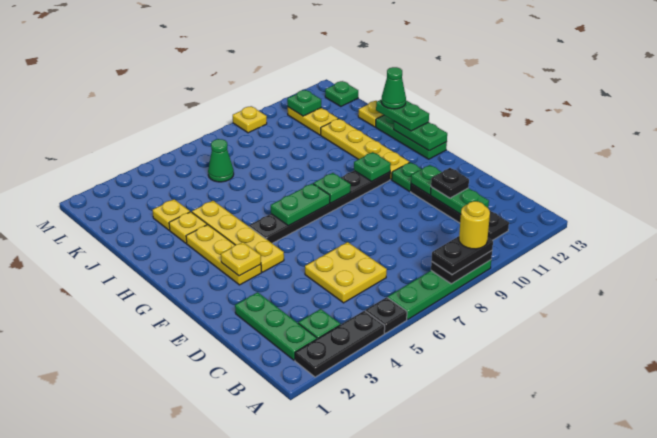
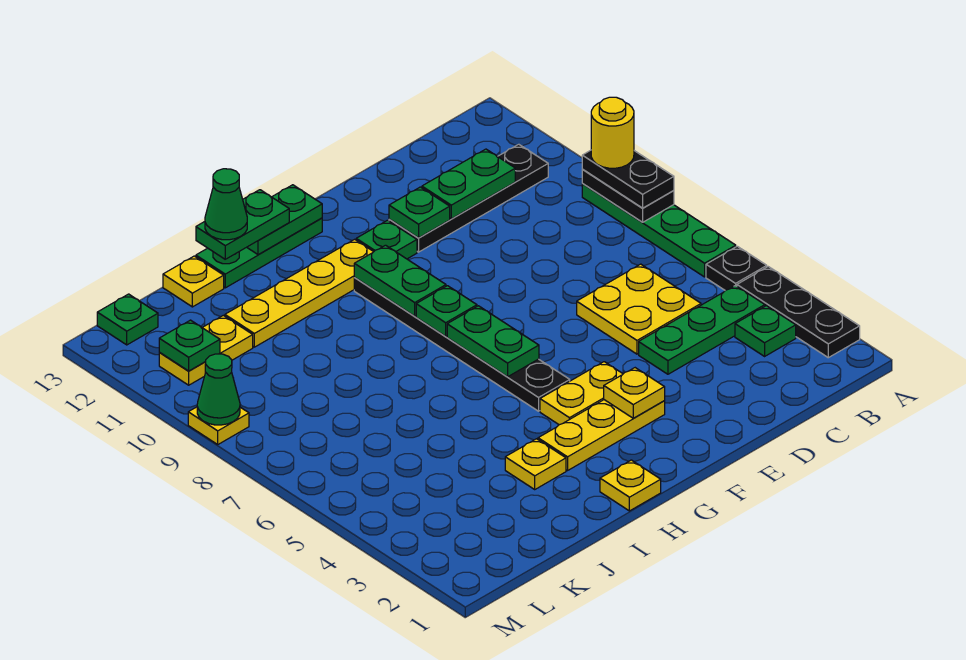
green plate B2:D2 level 1 -> green plate B4:D4 level 1
black plate D11 level 3 -> none
yellow plate F4:I4 level 1 -> yellow plate F4:G4 level 1
green plate G10 level 2 -> green plate G9:G10 level 2
yellow plate J3 level 1 -> yellow plate H1 level 1
green cone K6 level 1 -> green cone M9 level 2

